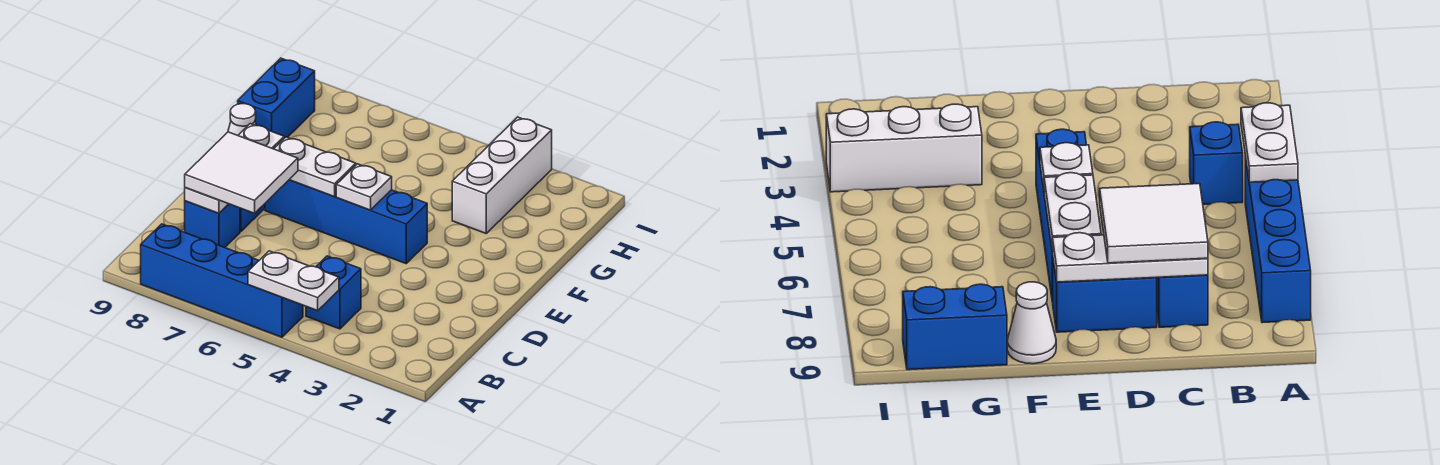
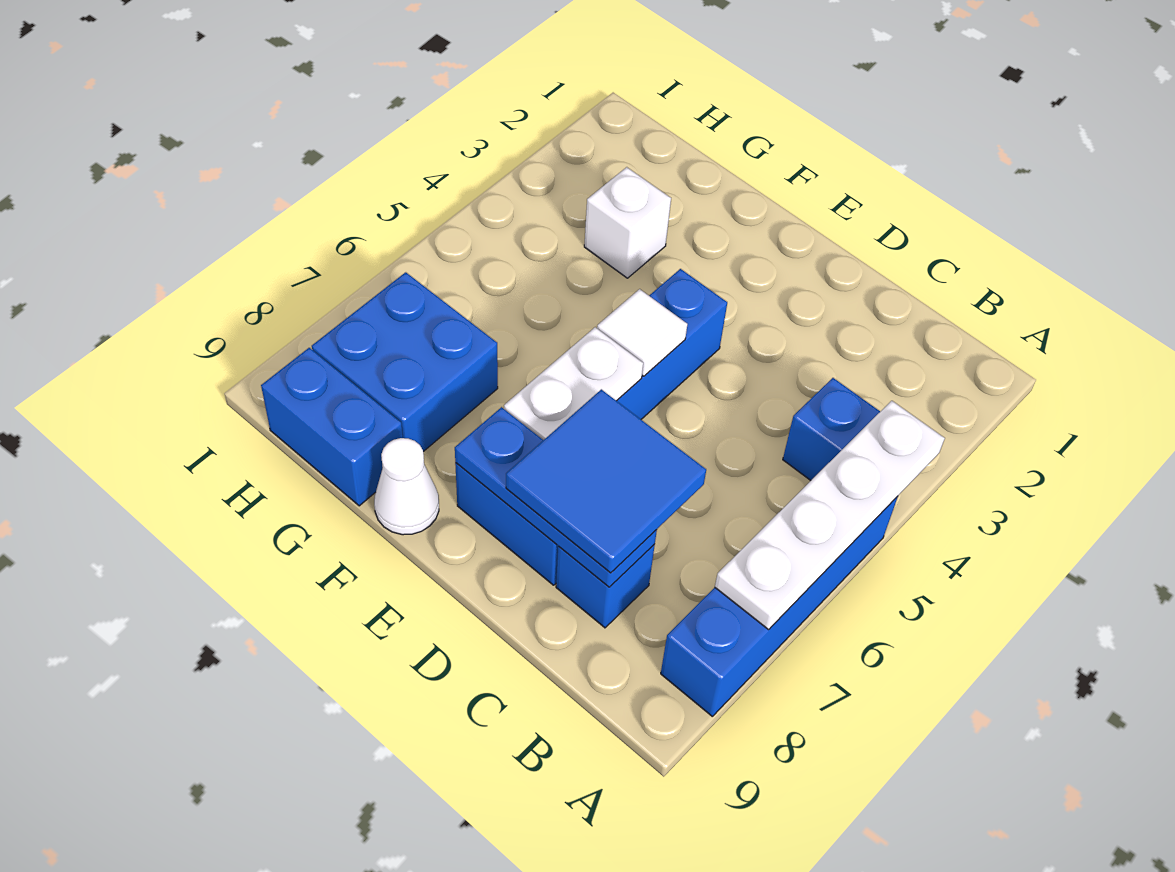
white plate A4:A5 level 2 -> white plate A4:A7 level 2
white tile C7:D8 level 3 -> blue tile C7:D8 level 3
white plate C8:E8 level 2 -> blue plate C8:E8 level 2
white plate E5 level 2 -> white tile E5 level 2
white brick G3:I3 level 1 -> white brick G3 level 1
none -> blue brick G7:H8 level 1

